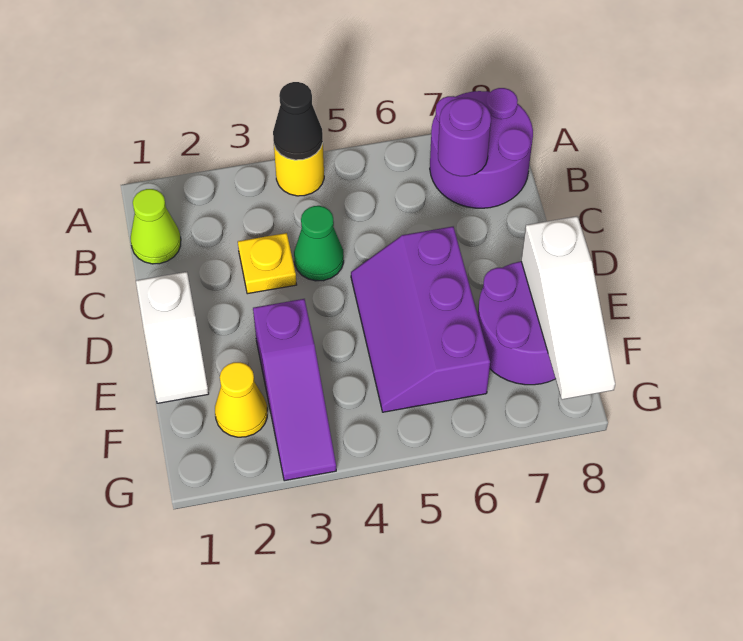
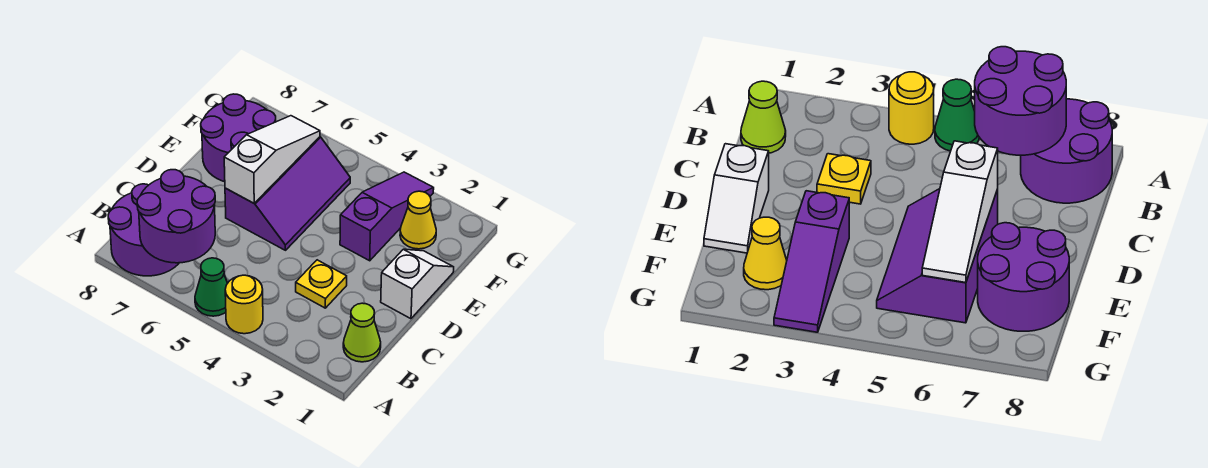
black cone A4 level 2 -> none
purple round brick B7 level 2 -> purple round brick A6:B7 level 2
green cone C4 level 1 -> green cone A5 level 1
white slope E8:G8 level 2 top E -> white slope D6:F6 level 2 top D

